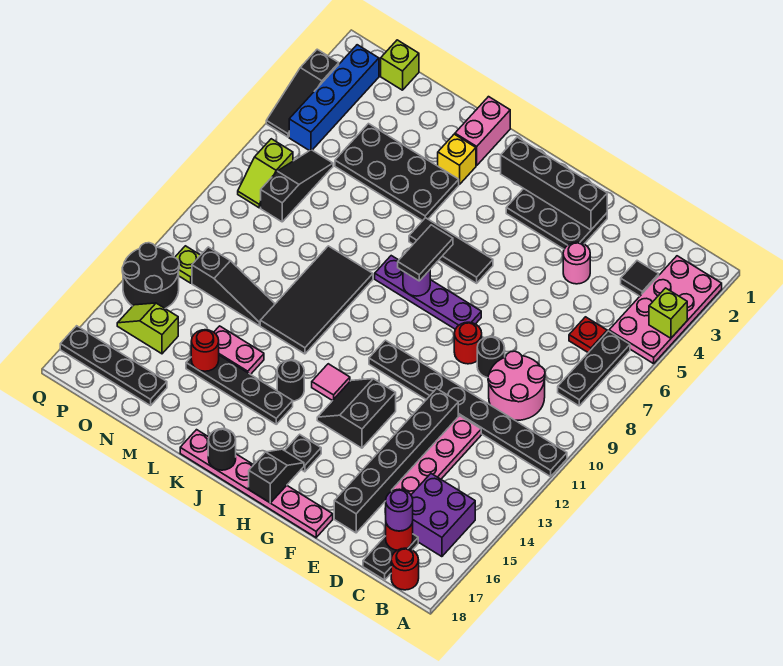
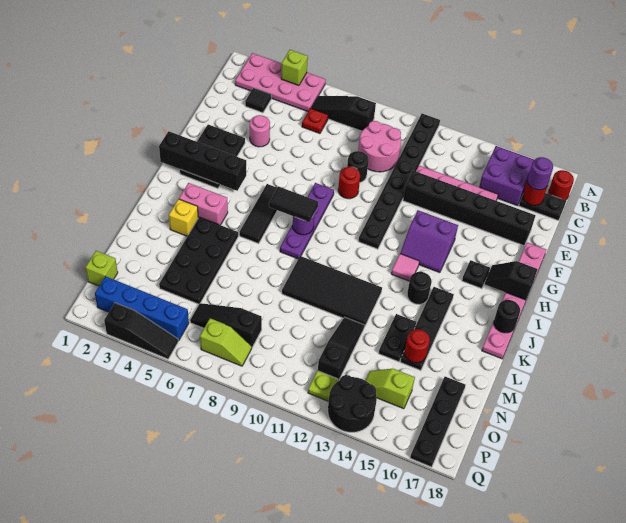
black plate B6:B8 level 1 -> black slope B6:B8 level 1 top 8
black brick F2:I2 level 2 -> black brick H1:H4 level 2
black slope G13:H14 level 1 top G -> purple slope G13:H14 level 1 top G
pink brick K1:K2 level 1 -> pink brick J3:J4 level 1
pink plate L14:M14 level 1 -> black plate L14:M14 level 1
lime slope O15:P15 level 1 top O -> lime slope O14:O15 level 1 top 15

